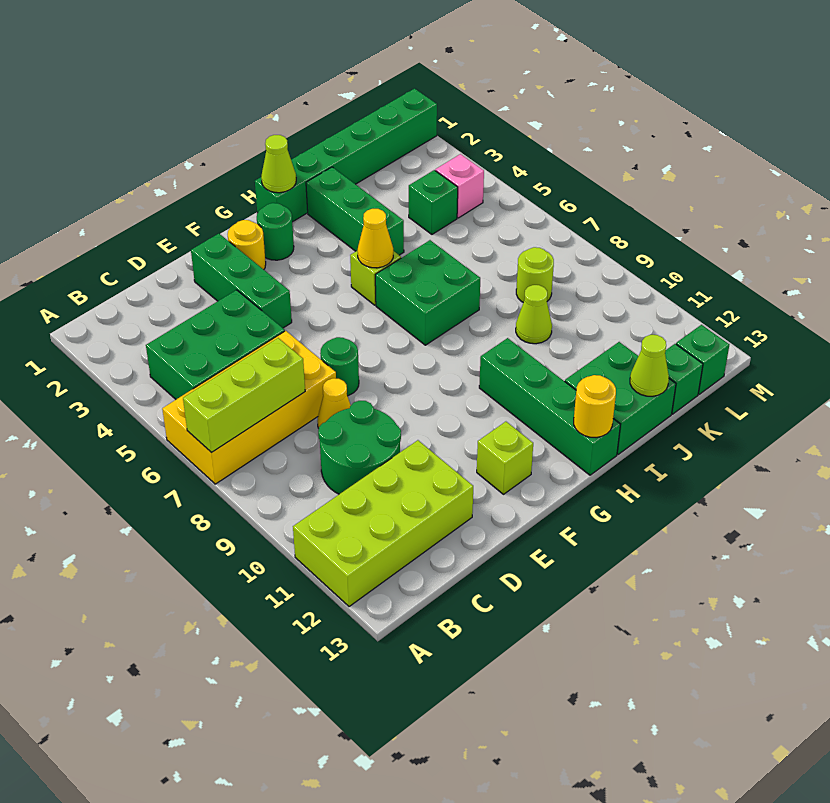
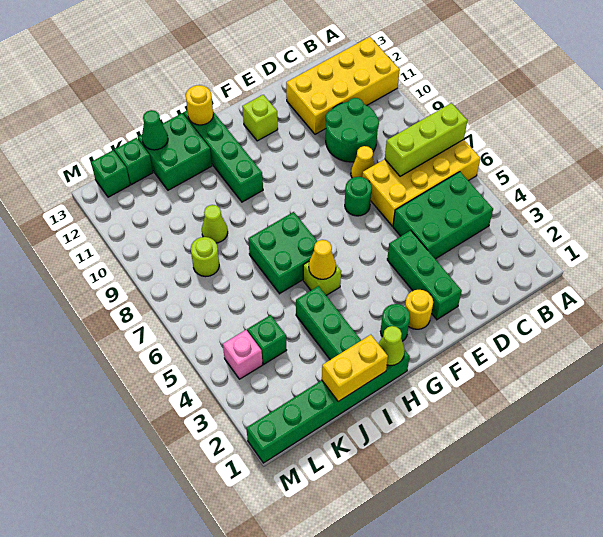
lime brick A11:D12 level 1 -> yellow brick A11:D12 level 1
none -> yellow brick I1:J1 level 2
lime cone J13 level 2 -> green cone J13 level 2

